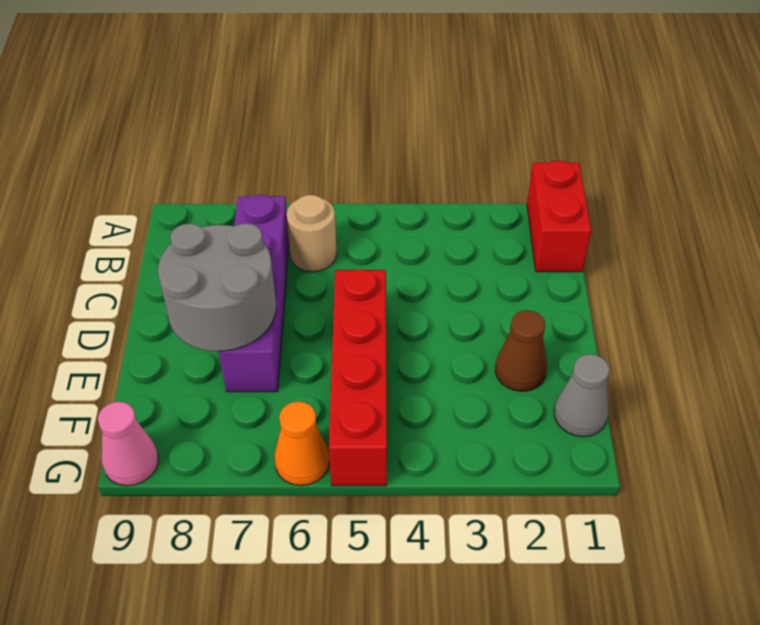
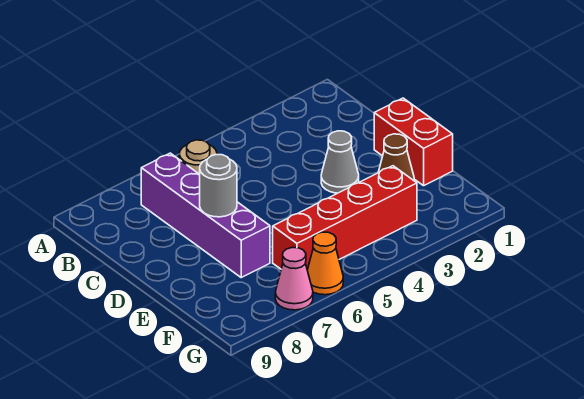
red brick A1:B1 level 1 -> red brick D1:E1 level 1
red brick D5:G5 level 1 -> red brick F3:F6 level 1
grey round brick D7:E8 level 2 -> grey round brick D7 level 2
grey cone F1 level 1 -> grey cone D3 level 1
pink cone G9 level 1 -> pink cone G7 level 1

